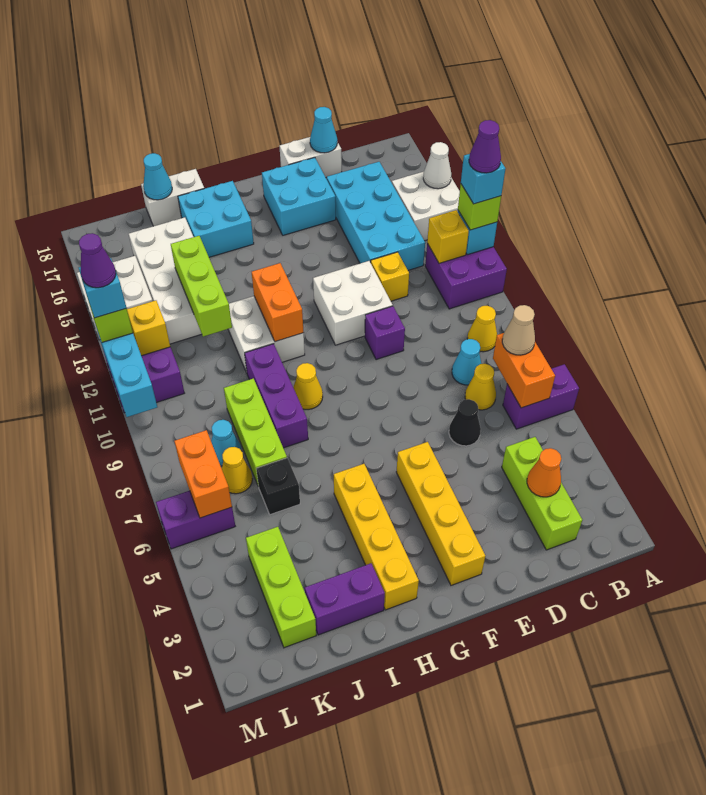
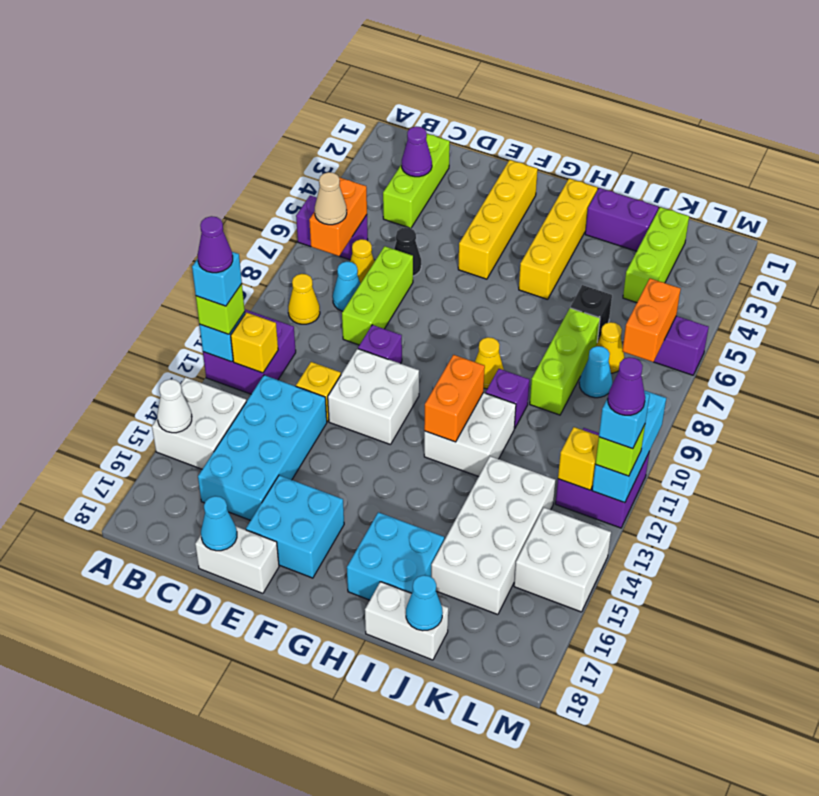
orange cone C3 level 2 -> purple cone C3 level 2
purple brick I8:I10 level 1 -> purple brick I10 level 1
lime brick J12:J14 level 2 -> lime brick D7:D9 level 1

